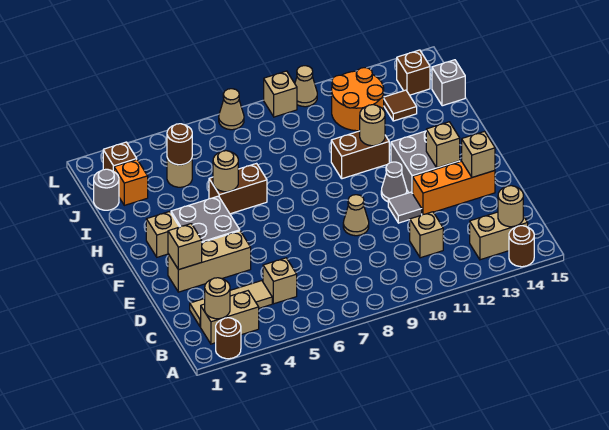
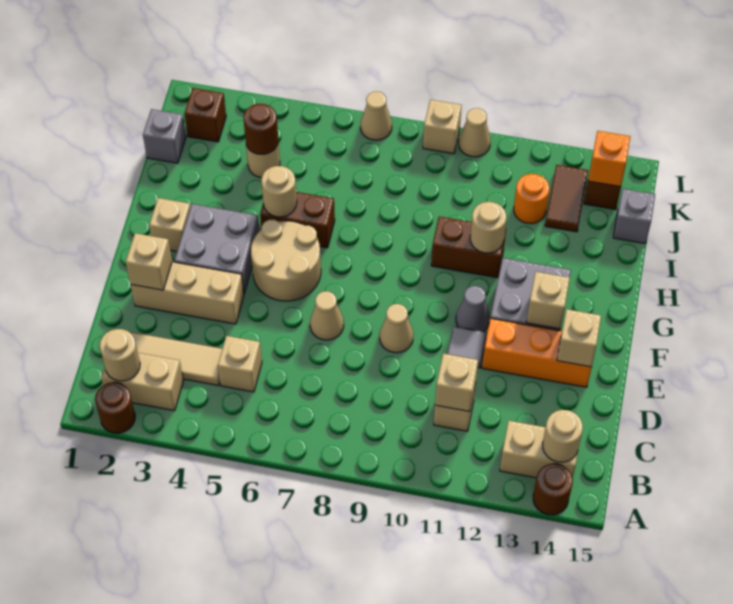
none -> tan brick C11 level 2
none -> tan cone E7 level 1
none -> tan round brick F5:G6 level 1
grey round brick J1 level 1 -> grey brick J1 level 1
orange brick J2 level 1 -> orange brick K14 level 2
orange round brick J11:K12 level 1 -> orange round brick J12 level 1
brown tile J13 level 1 -> brown tile J13:K13 level 1

